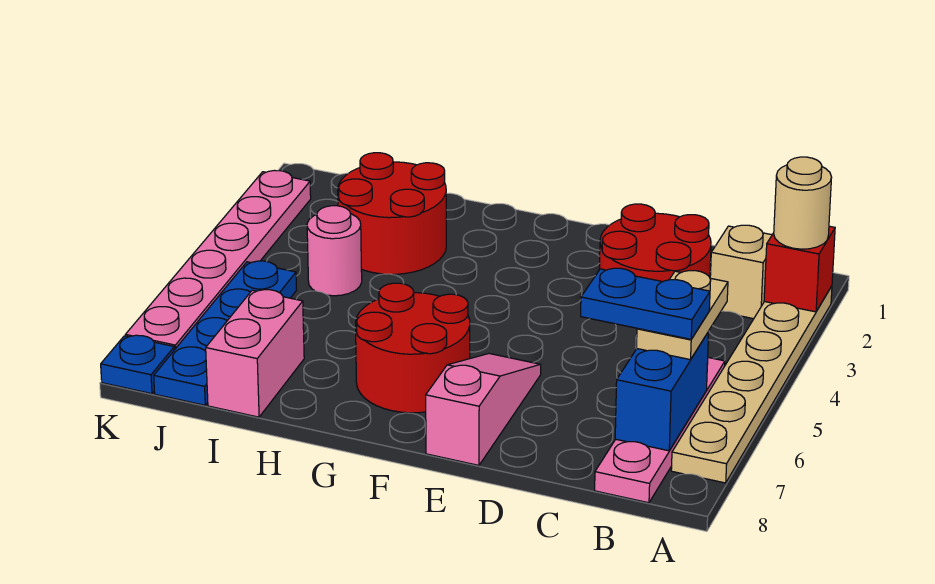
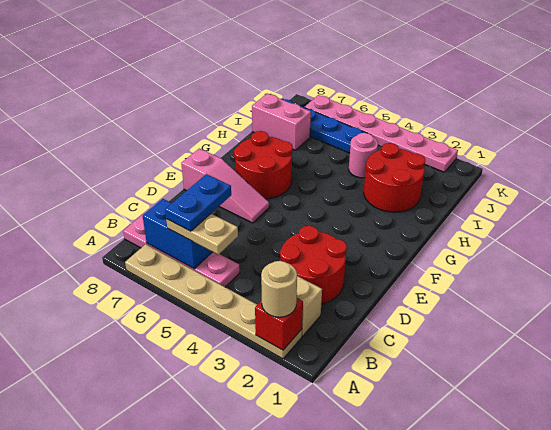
blue plate K8 level 1 -> none

